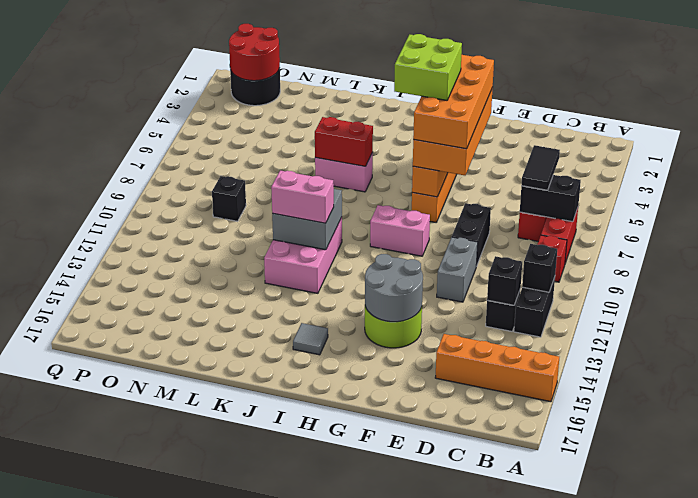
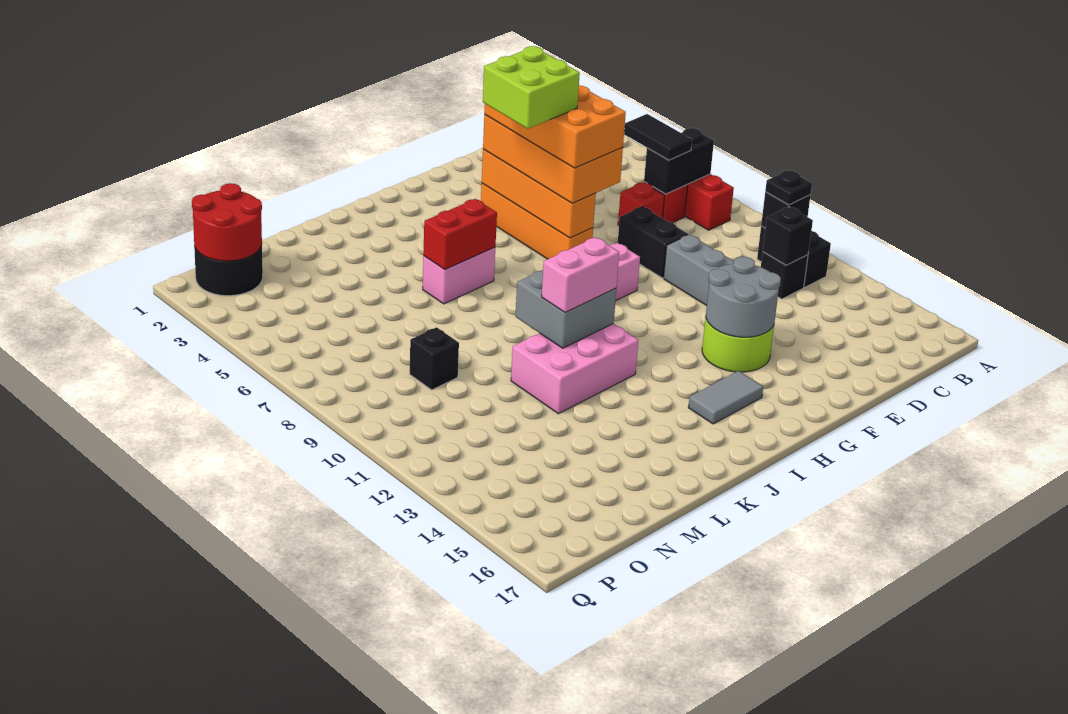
orange brick A15:D15 level 1 -> none
red brick B9 level 1 -> red brick D7 level 1
none -> black plate B11 level 3
grey tile I15 level 1 -> grey tile H15:I15 level 1
pink brick J10:K12 level 1 -> pink brick J11:L12 level 1

